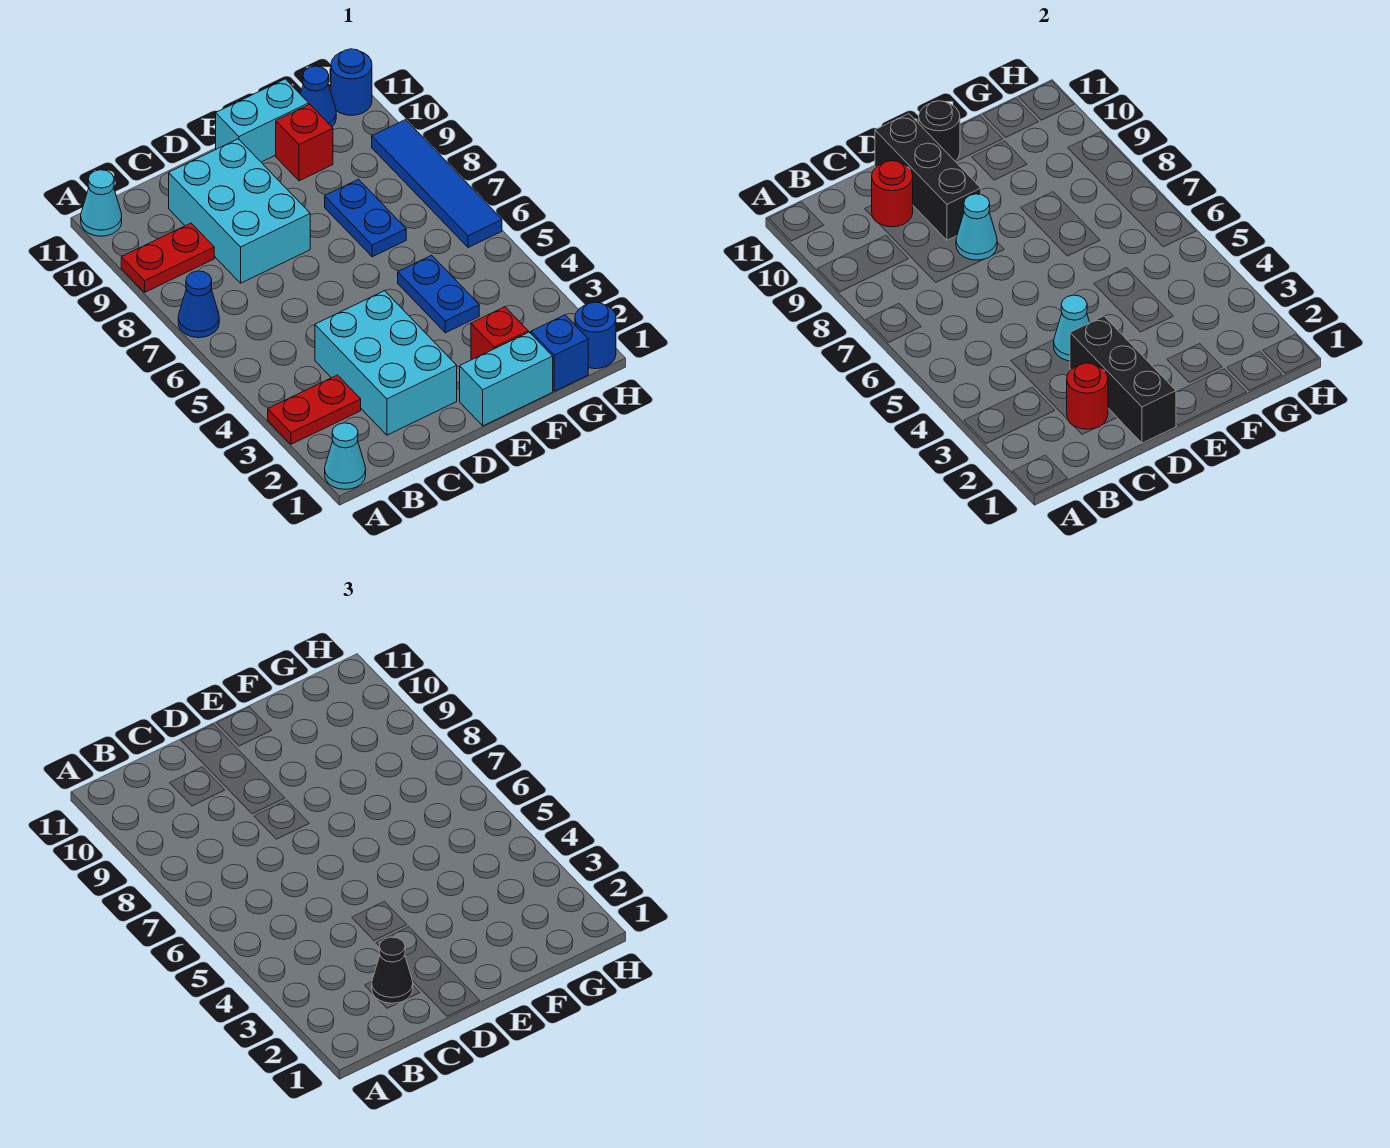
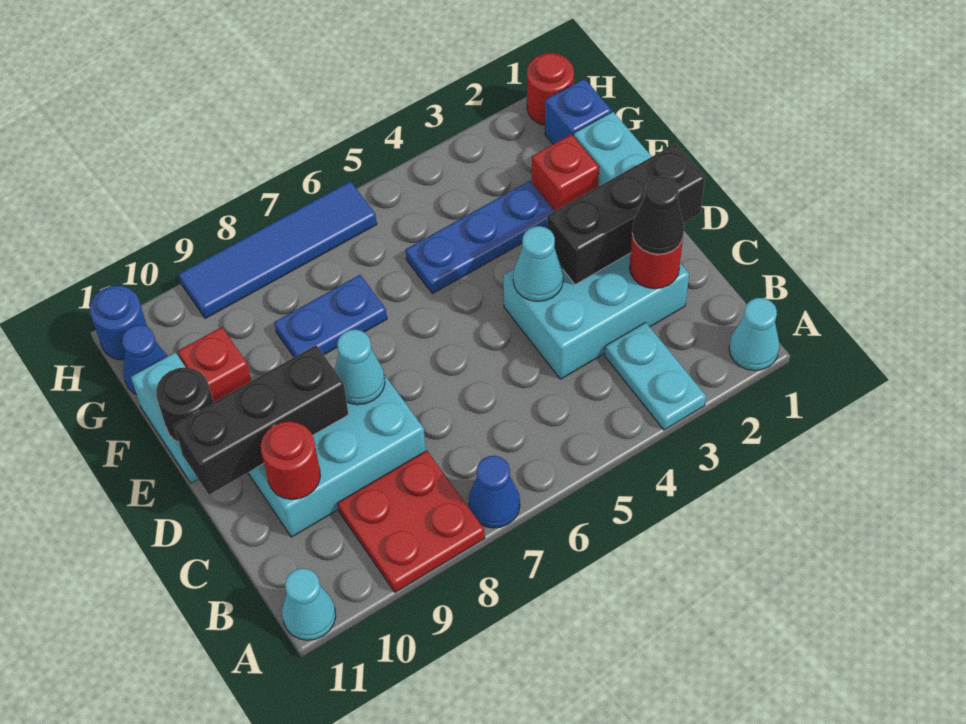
red plate A3:B3 level 1 -> cyan plate A3:B3 level 1
red plate A9:B9 level 1 -> red plate A8:B9 level 1
blue plate F4:F5 level 1 -> blue plate F3:F5 level 1
blue round brick H1 level 1 -> red round brick H1 level 1

